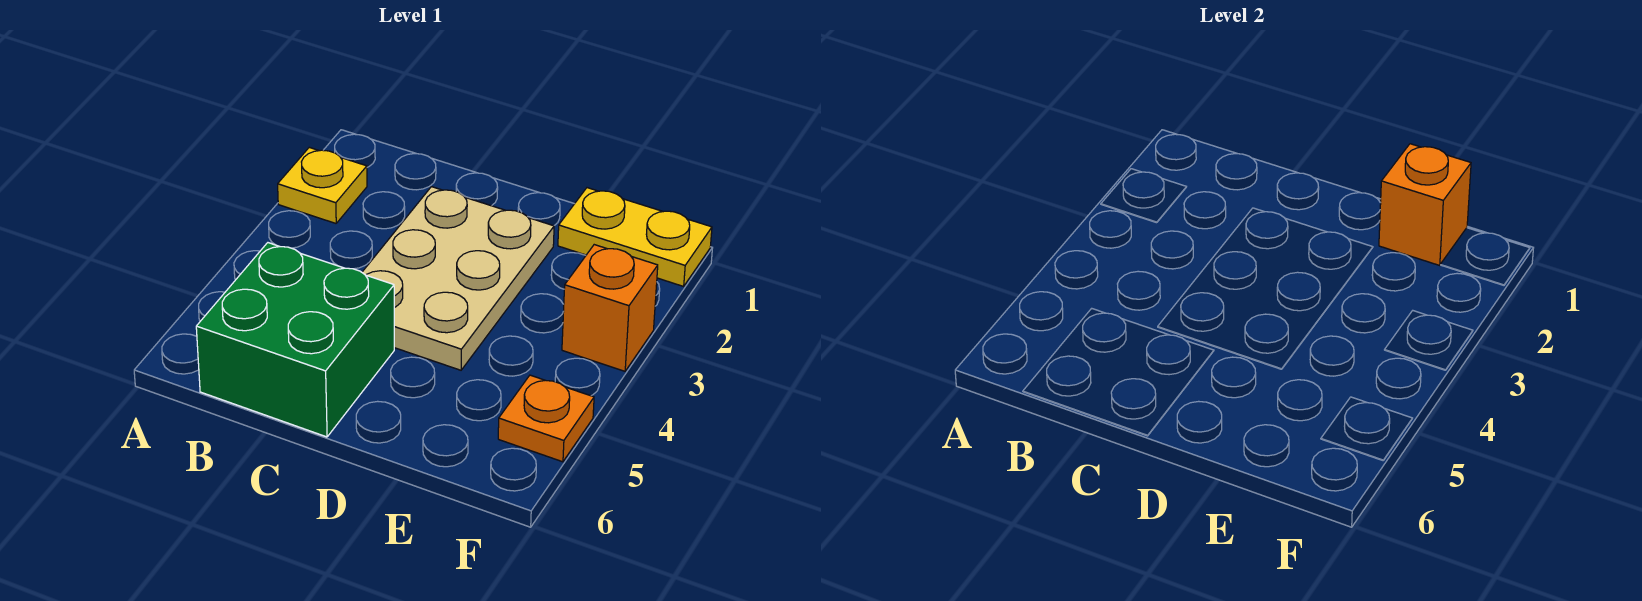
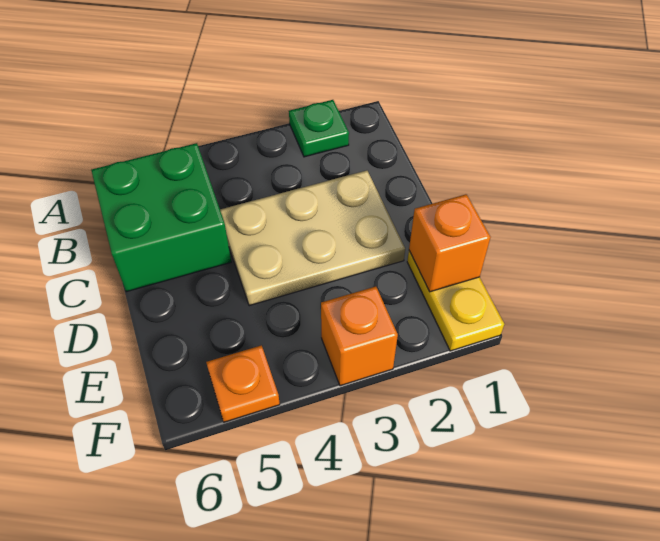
yellow plate A2 level 1 -> green plate A2 level 1

